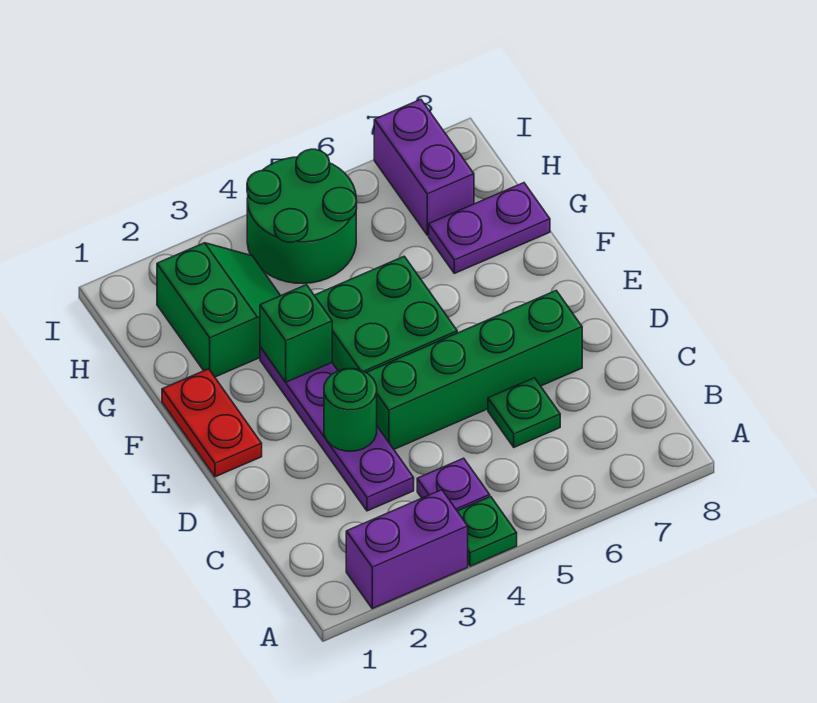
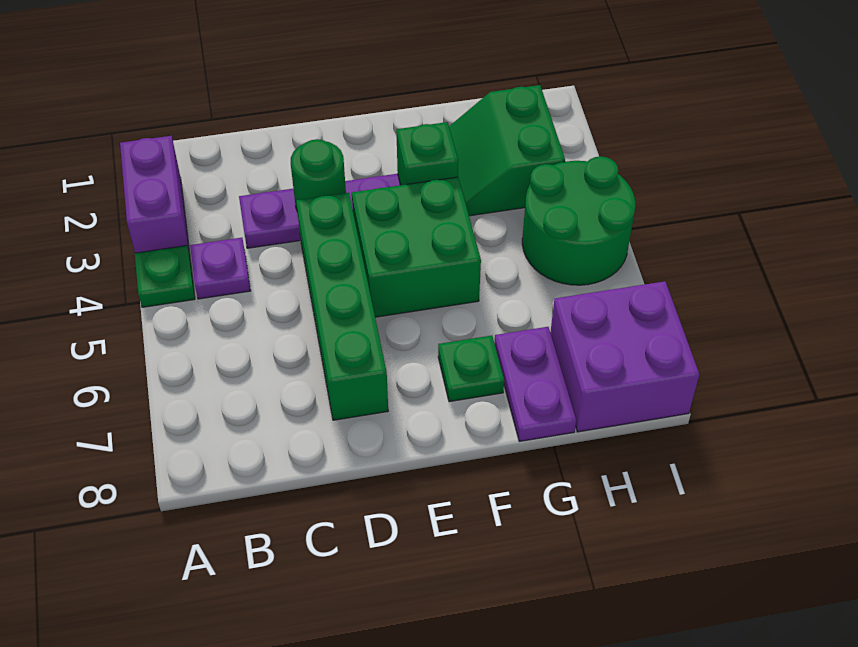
green plate C6 level 1 -> green plate F7 level 1
red plate E1:F1 level 1 -> none
green slope G2:H3 level 1 top 2 -> green slope G2:H3 level 1 top H
purple brick H7:I7 level 1 -> purple brick H7:I8 level 1

